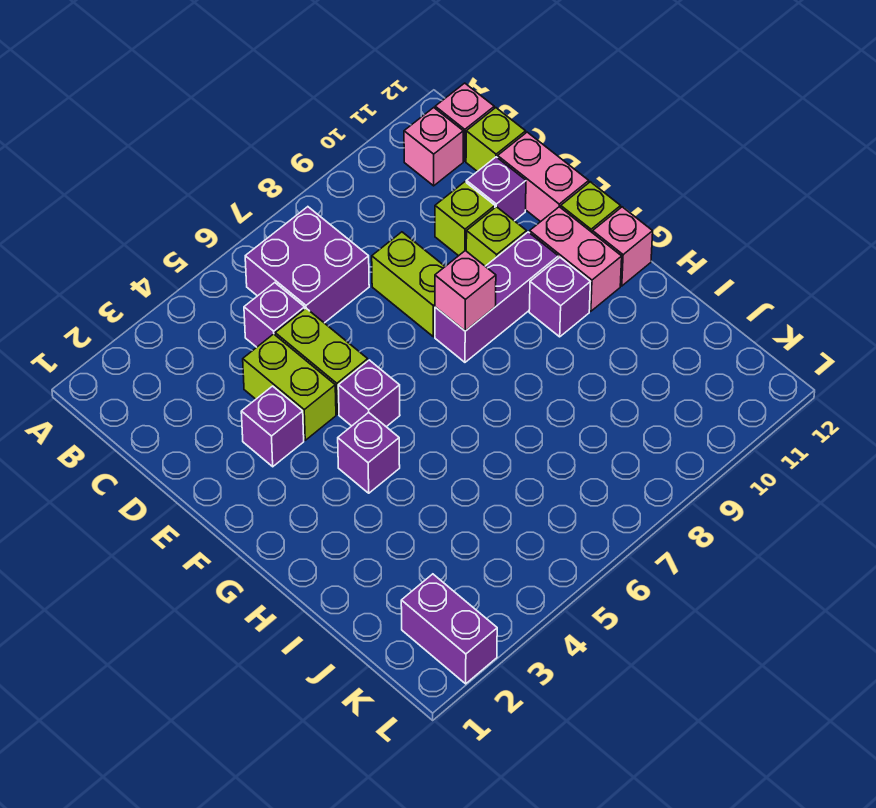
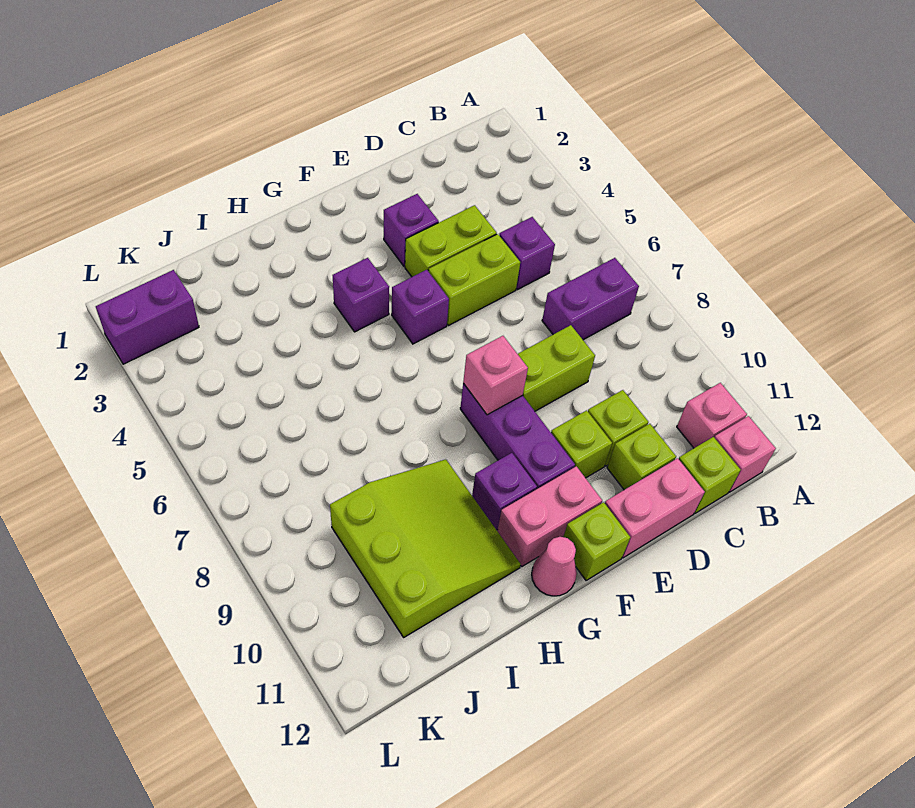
purple brick B6:C7 level 1 -> purple brick B7:C7 level 1
purple brick D11 level 1 -> lime brick D11 level 1
pink brick G12 level 1 -> pink cone G12 level 1
none -> lime slope H9:J11 level 1 top J

